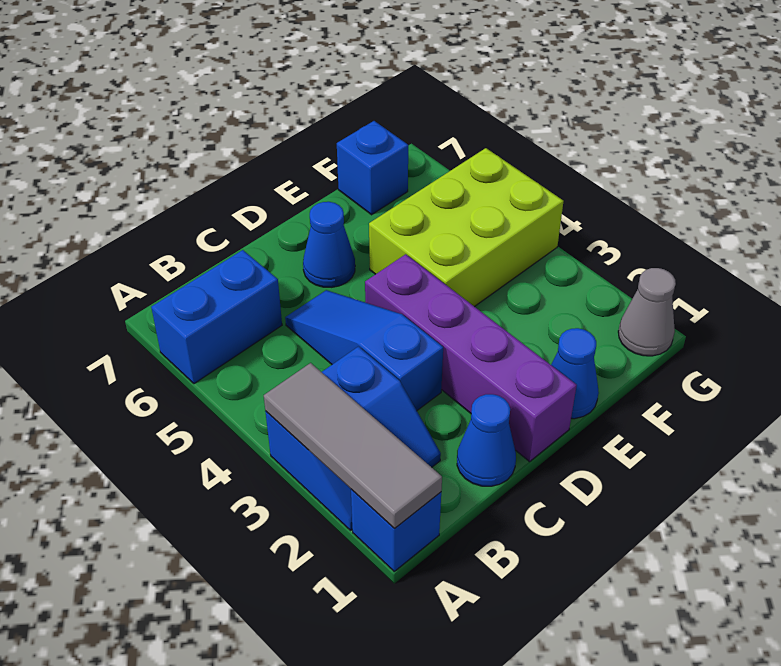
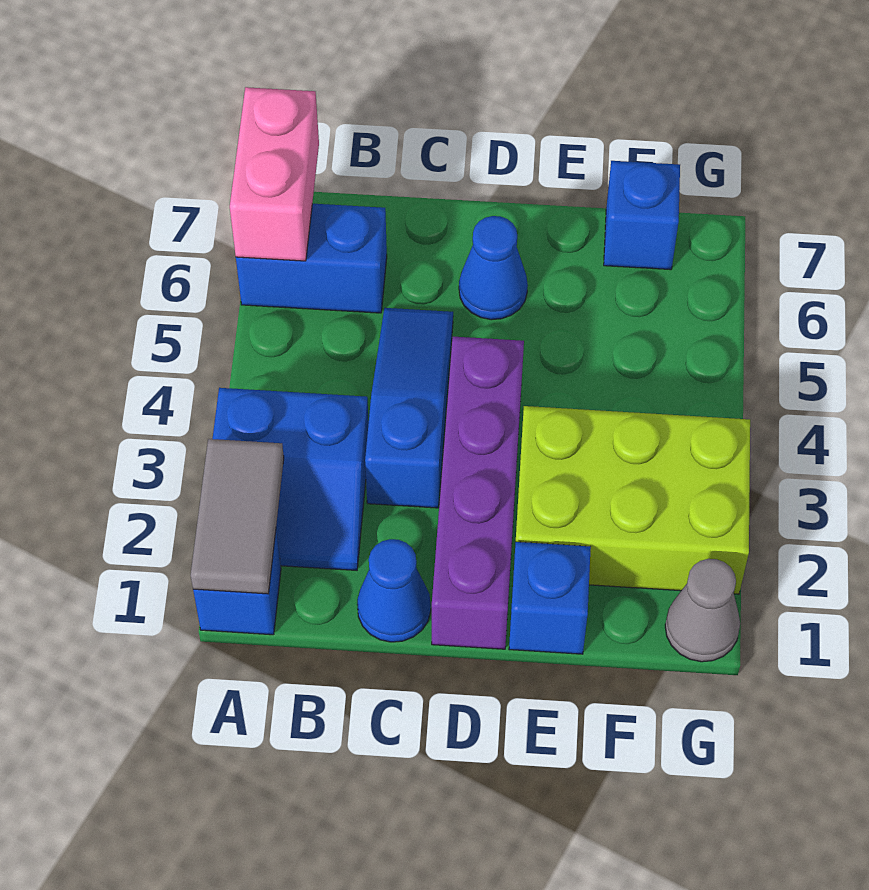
grey tile A1:A3 level 2 -> grey tile A1:A2 level 2
none -> pink brick A6:A7 level 2
blue cone E1 level 1 -> blue brick E1 level 1
lime brick E4:G5 level 1 -> lime brick E2:G3 level 1

